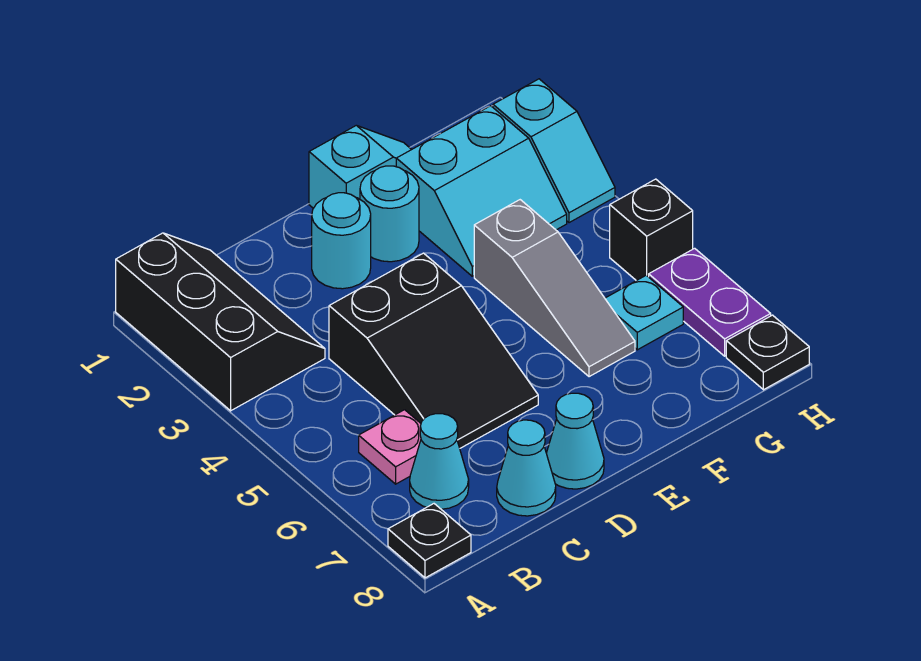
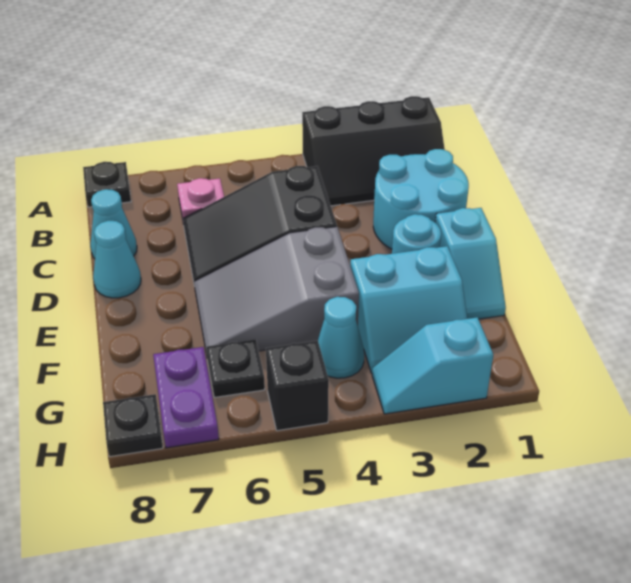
cyan cone B7 level 1 -> cyan cone G4 level 1
cyan round brick D2 level 1 -> cyan round brick C1:D2 level 1
cyan slope F2:G3 level 1 top 2 -> cyan slope F2:G3 level 1 top F
grey slope F4:F6 level 1 top 4 -> grey slope E4:F6 level 1 top 4
cyan plate G6 level 1 -> black plate G6 level 1
purple plate H6:H7 level 1 -> purple plate G7:H7 level 1

